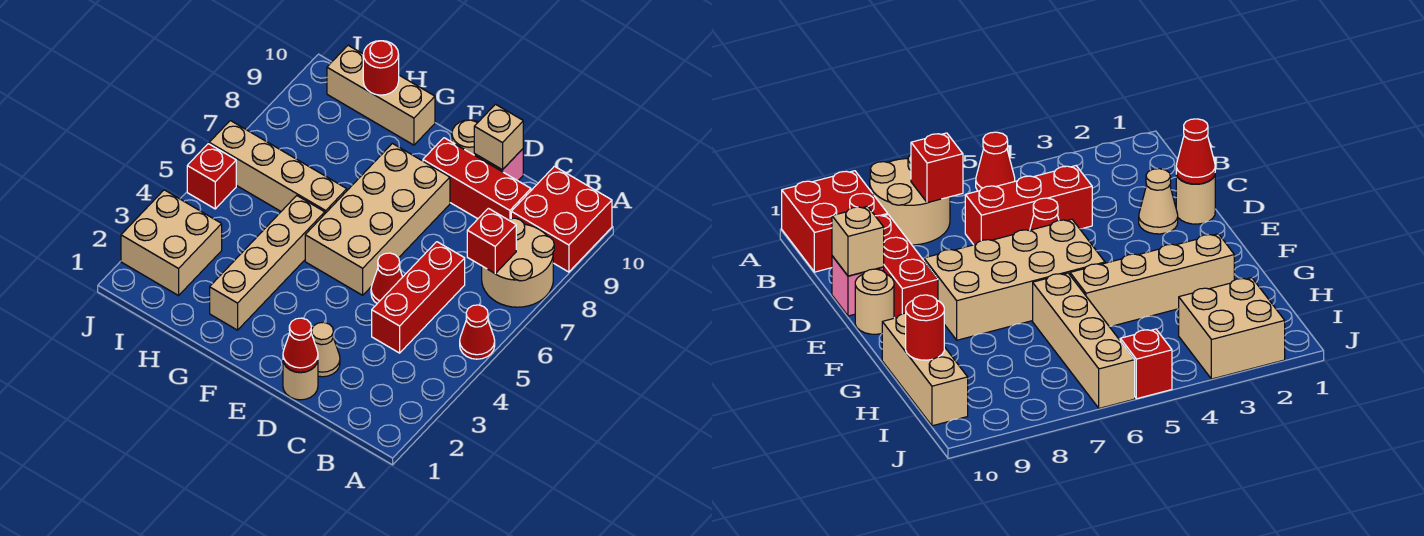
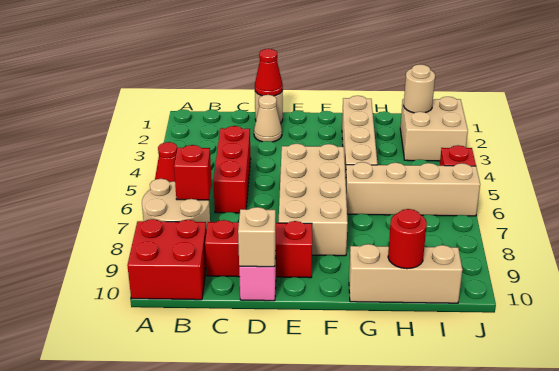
red cone D5 level 1 -> none
tan round brick E10 level 1 -> tan round brick I2 level 2

